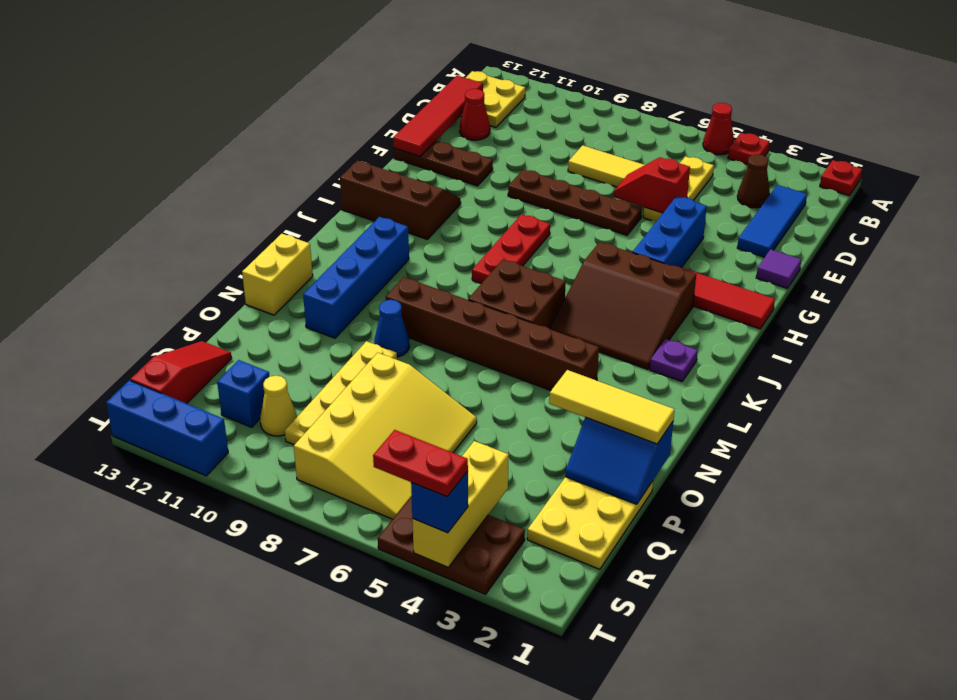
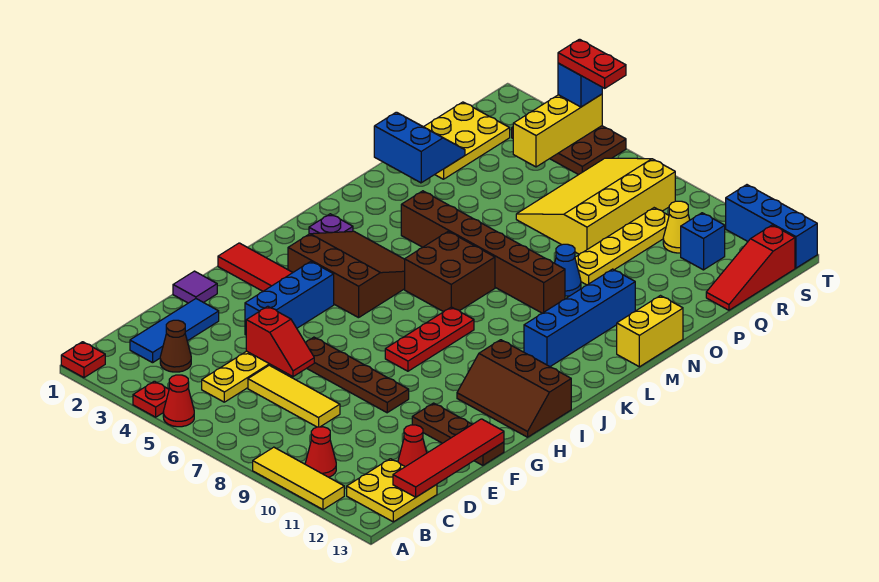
none -> red cone B10 level 1
yellow tile O1:O3 level 3 -> yellow tile A9:A11 level 1

